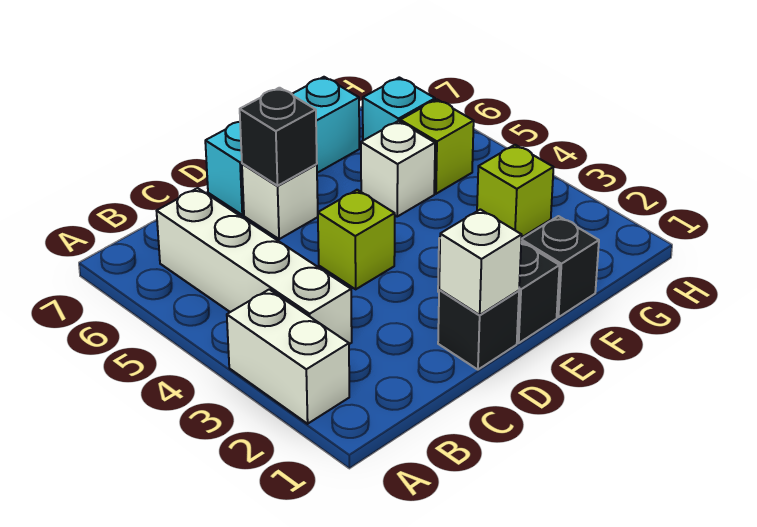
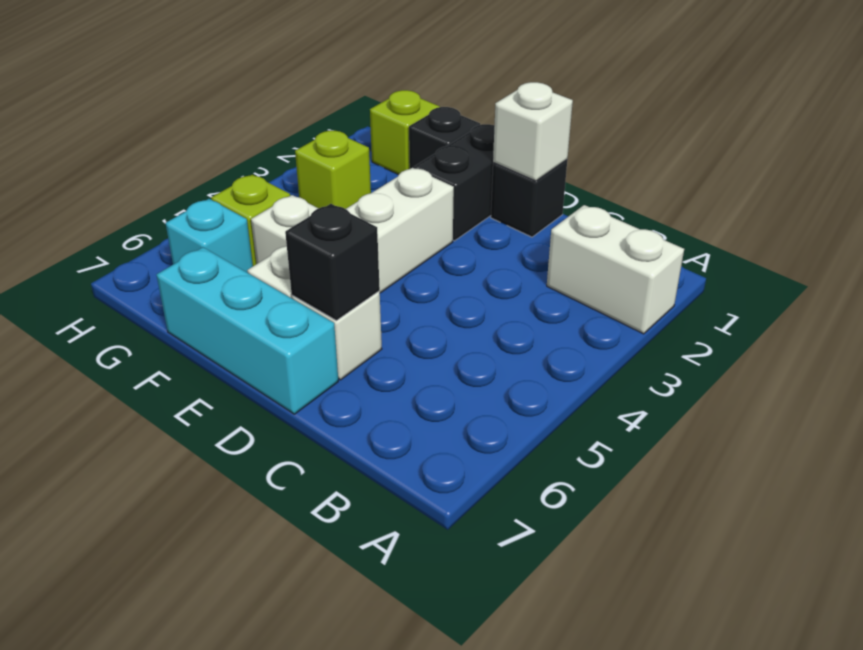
white brick A2:A3 level 1 -> white brick A2:B2 level 1
white brick B3:B6 level 1 -> white brick E3:E6 level 1
lime brick D4 level 1 -> lime brick G1 level 1

